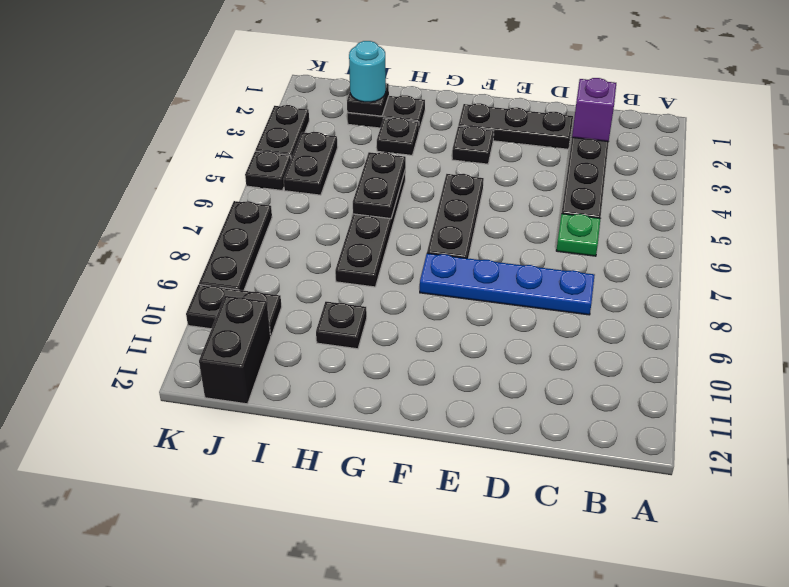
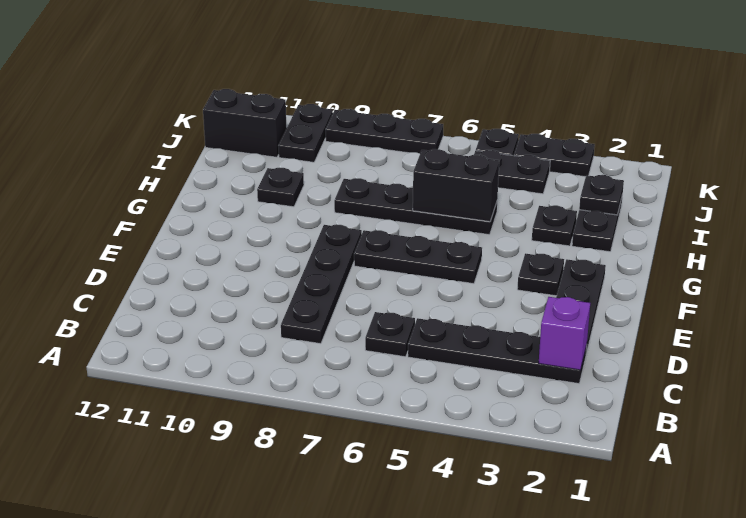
green plate C6 level 1 -> black plate C6 level 1
blue plate C8:F8 level 1 -> black plate C8:F8 level 1
black plate H5:H6 level 2 -> black brick H5:H6 level 2
cyan round brick I2 level 3 -> none

